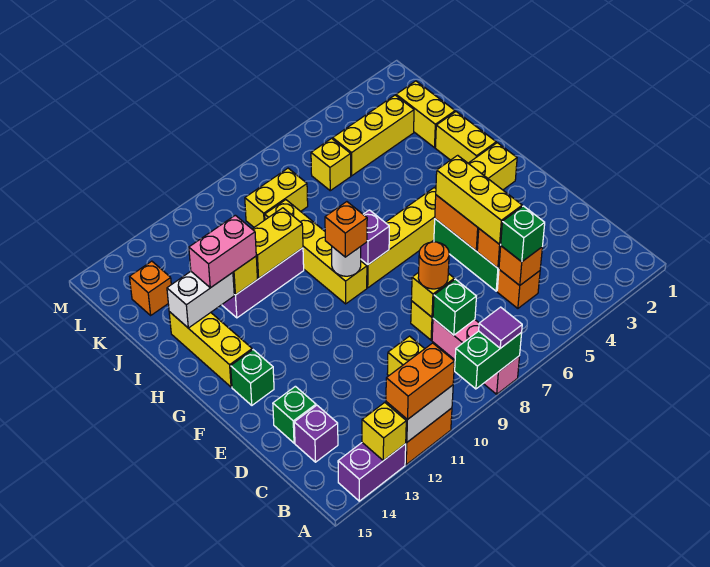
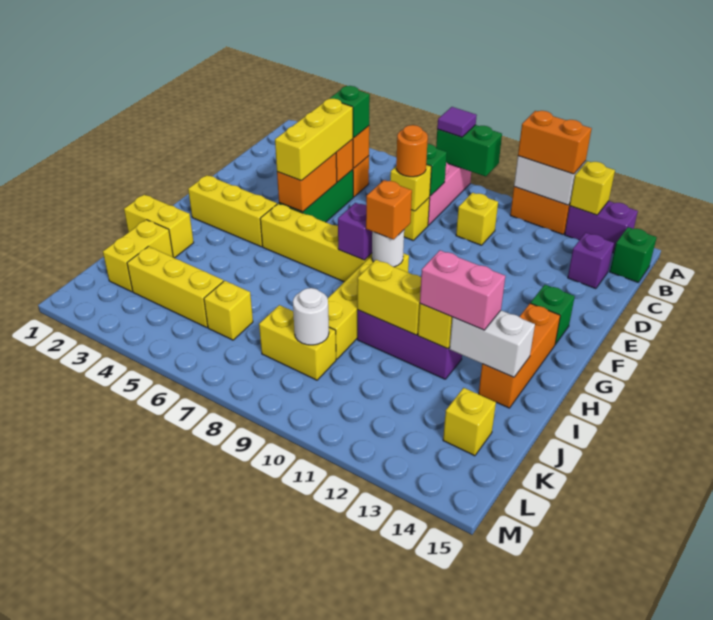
green brick D14 level 1 -> green brick B15 level 1
yellow brick G14:I14 level 1 -> orange brick G14:I14 level 1
yellow brick H2:I2 level 1 -> yellow brick I1:I2 level 1
none -> white round brick K9 level 2
orange brick K14 level 1 -> yellow brick K14 level 1

